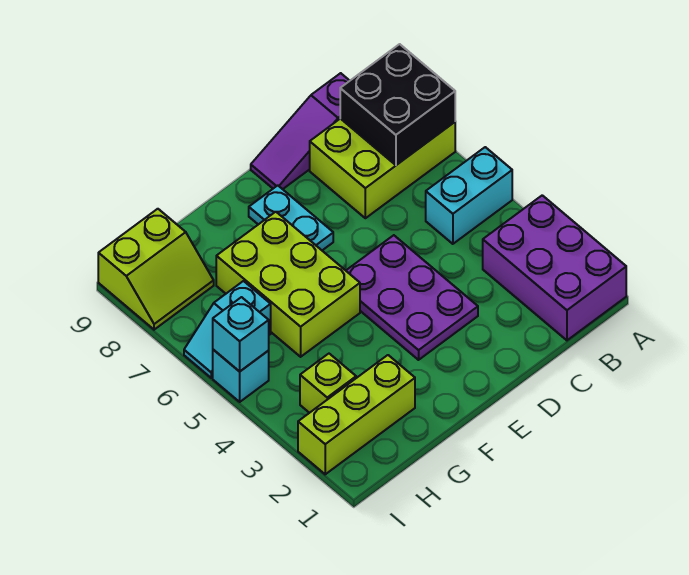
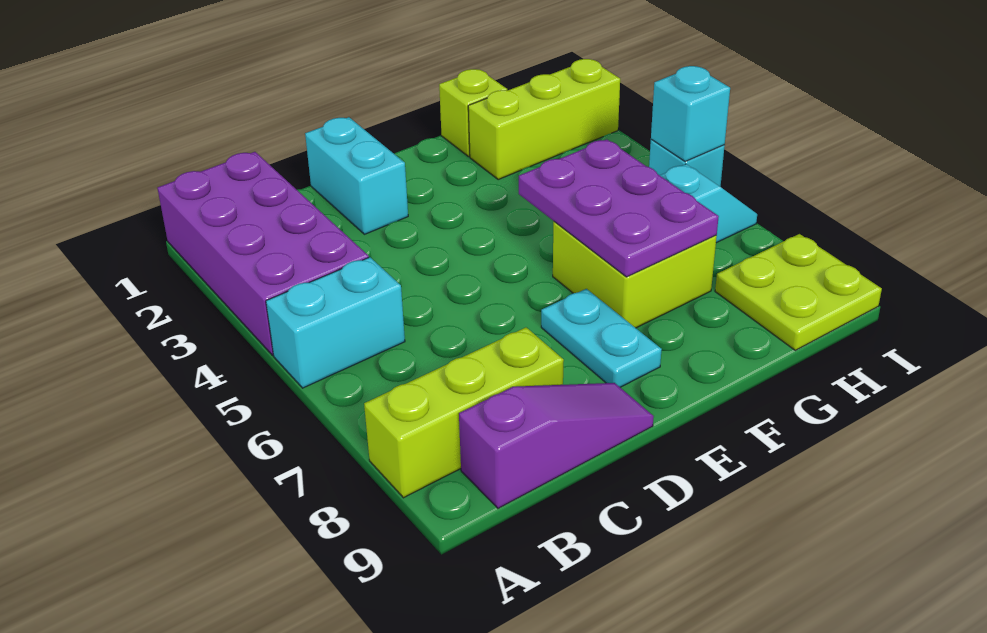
purple brick A1:B3 level 1 -> purple brick A1:B4 level 1
lime brick A7:C8 level 1 -> lime brick A8:C8 level 1
black brick A7:B8 level 2 -> none
none -> cyan brick D1:D2 level 1
purple plate D3:E5 level 1 -> purple plate F5:G7 level 2
lime brick F5:G7 level 1 -> lime brick F6:G7 level 1
lime brick H3 level 1 -> lime brick G1 level 1
lime slope H8:I9 level 1 top 9 -> lime plate H8:I9 level 1

